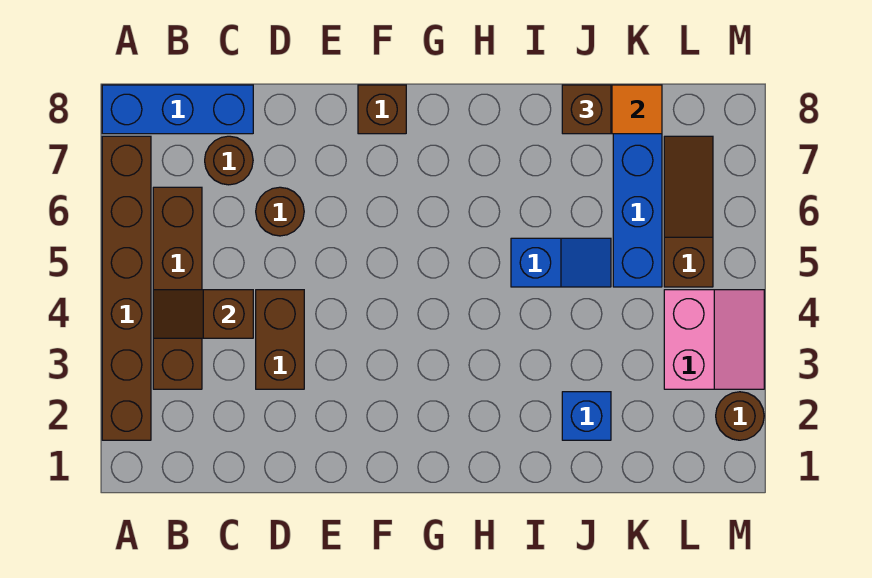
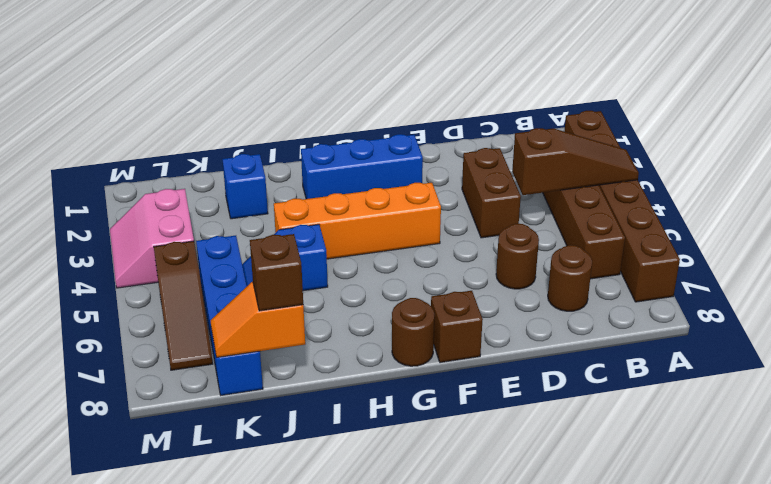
blue brick A8:C8 level 1 -> blue brick F2:H2 level 1
brown slope B4:C4 level 2 top C -> brown slope A4:C4 level 2 top C
none -> orange brick F4:I4 level 1
brown round brick M2 level 1 -> brown round brick G8 level 1

